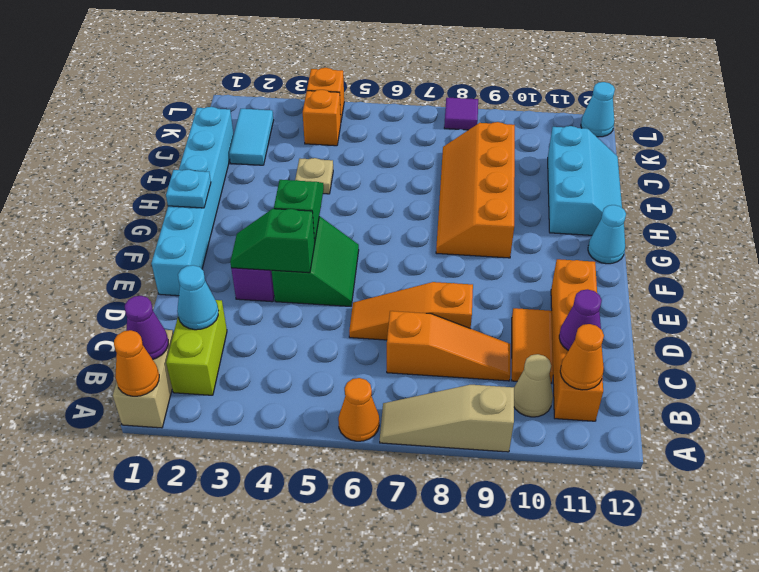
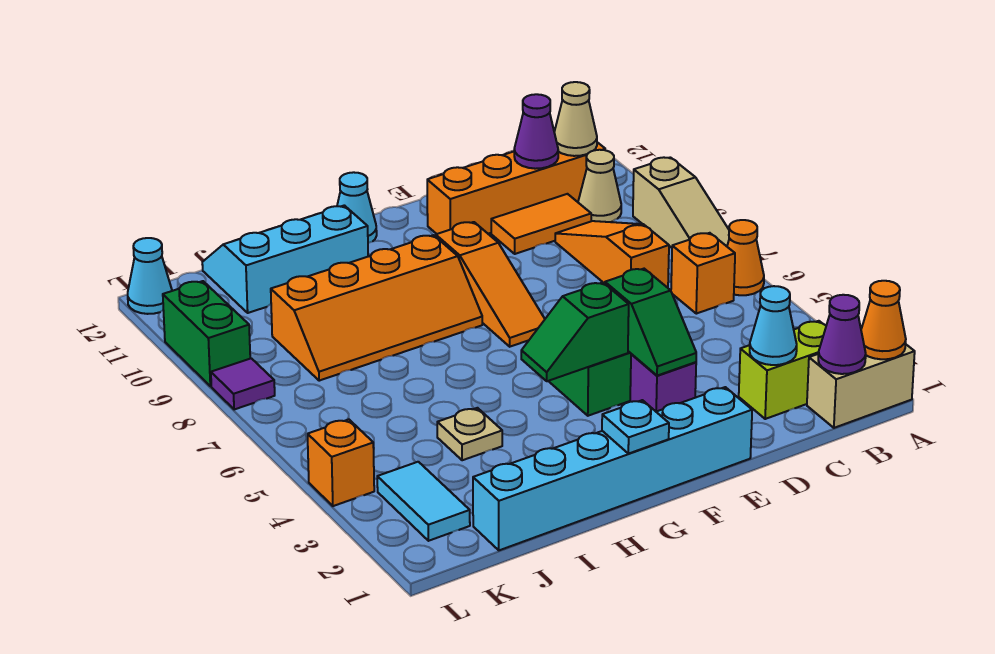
orange cone B11 level 2 -> tan cone B11 level 2
orange slope D6:D8 level 1 top 8 -> orange slope F7:F9 level 1 top 9
cyan tile J2:K2 level 1 -> cyan tile K2:K3 level 1
orange brick K4 level 1 -> orange brick B6 level 1
none -> green brick L9:L10 level 1

